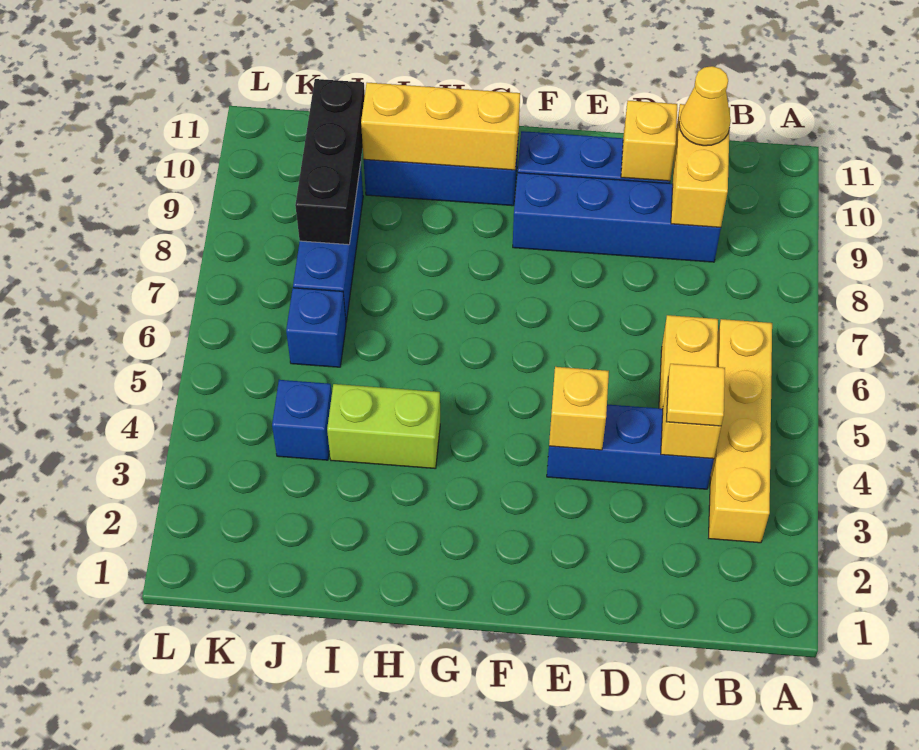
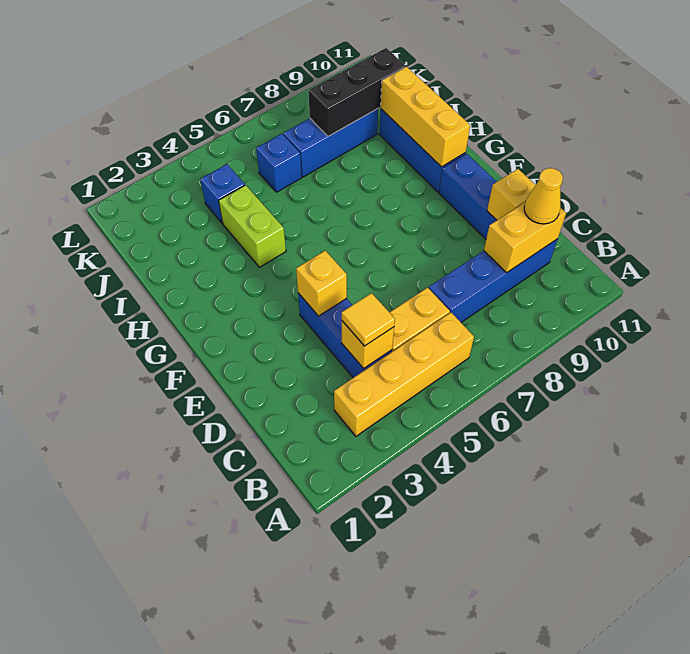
blue brick C9:F9 level 1 -> blue brick C7:C10 level 1

